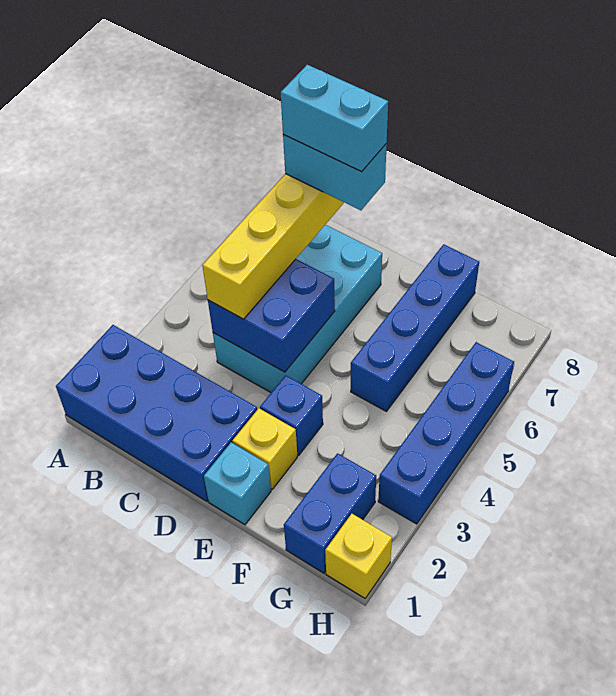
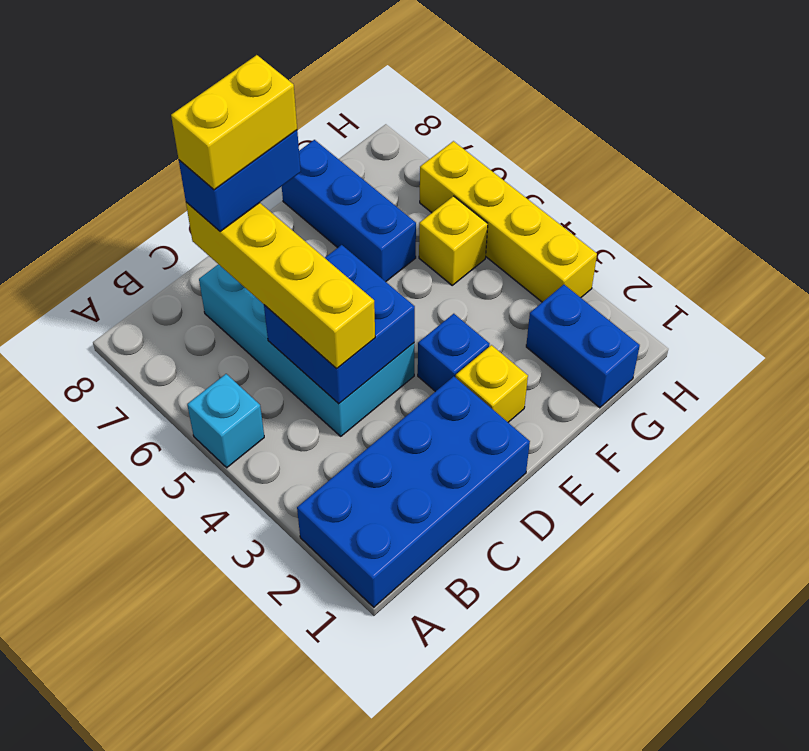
cyan brick C7:D7 level 4 -> blue brick C7:D7 level 4
cyan brick C7:D7 level 5 -> yellow brick C7:D7 level 5
cyan brick E1 level 1 -> cyan brick A5 level 1
blue brick F5:F8 level 1 -> blue brick F6:F8 level 1
yellow brick H1 level 1 -> yellow brick G5 level 1
blue brick H3:H6 level 1 -> yellow brick H3:H6 level 1

